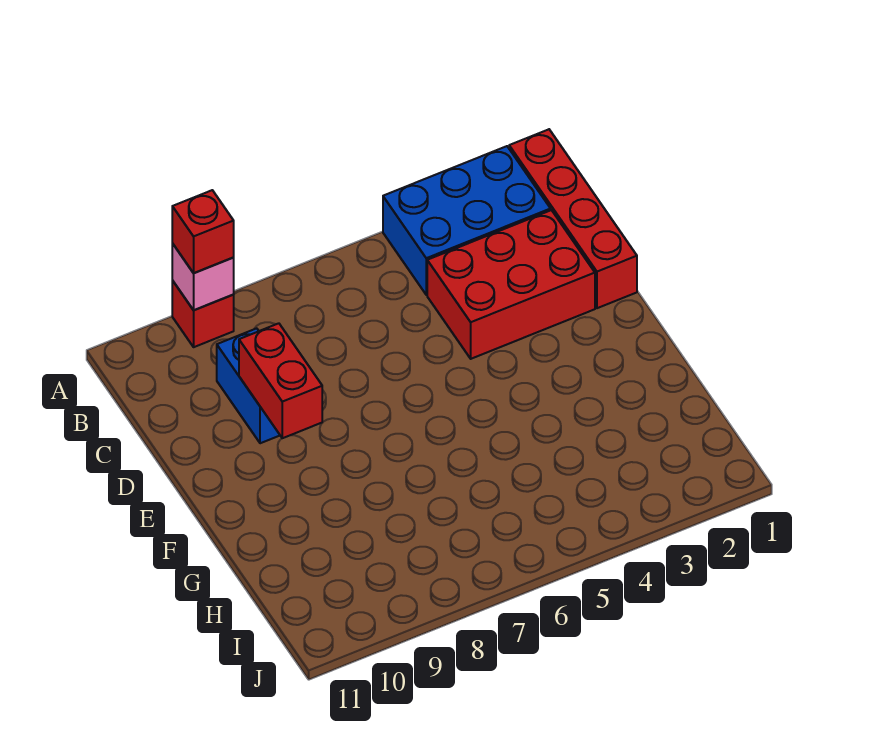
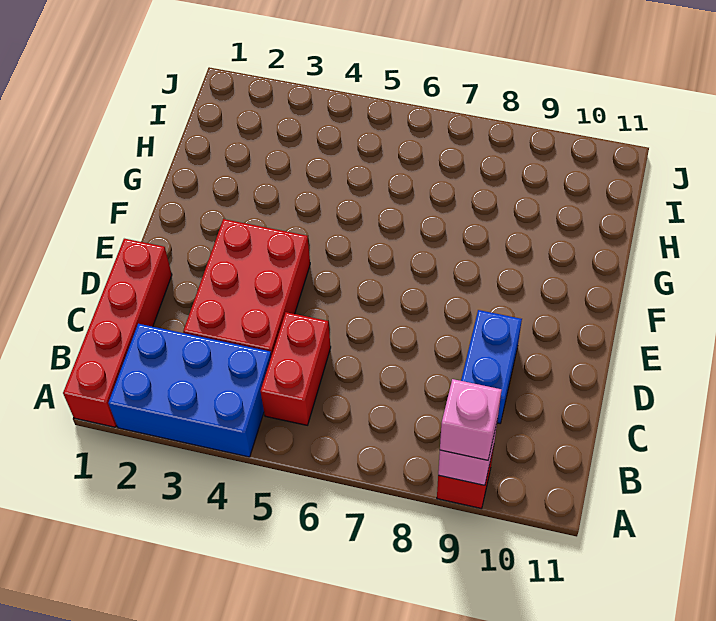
red brick A9 level 3 -> pink brick A9 level 3
red brick C2:D4 level 1 -> red brick C3:E4 level 1
red brick D9:E9 level 2 -> red brick B5:C5 level 1

